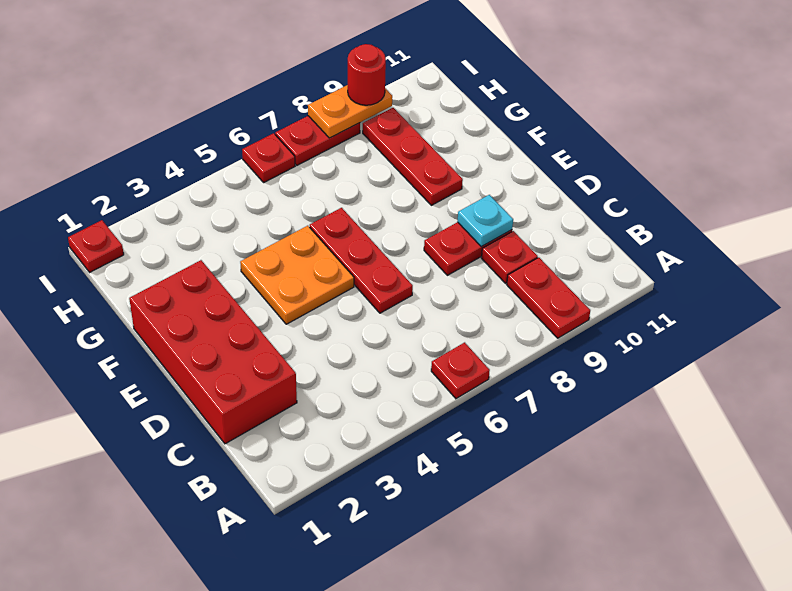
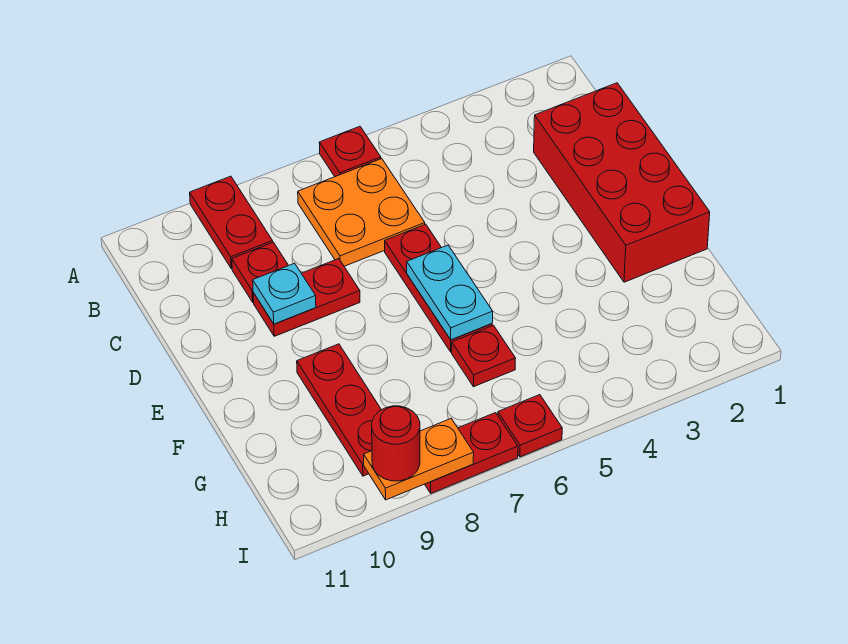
orange plate E4:F5 level 1 -> orange plate B6:C7 level 1
none -> cyan plate E6:F6 level 2
red plate I1 level 1 -> red plate G6 level 1

